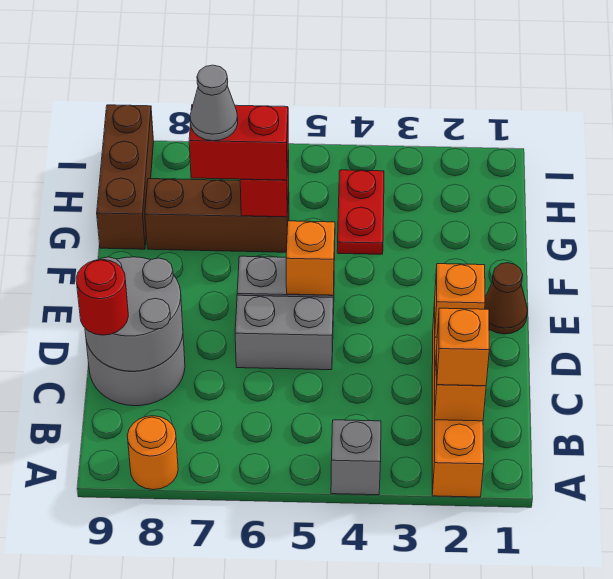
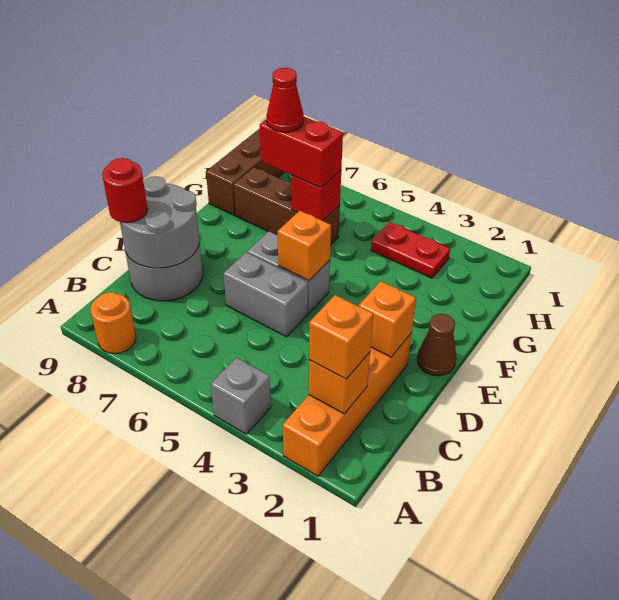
red plate G4:H4 level 1 -> red plate H3:H4 level 1
grey cone G7 level 4 -> red cone G7 level 4

